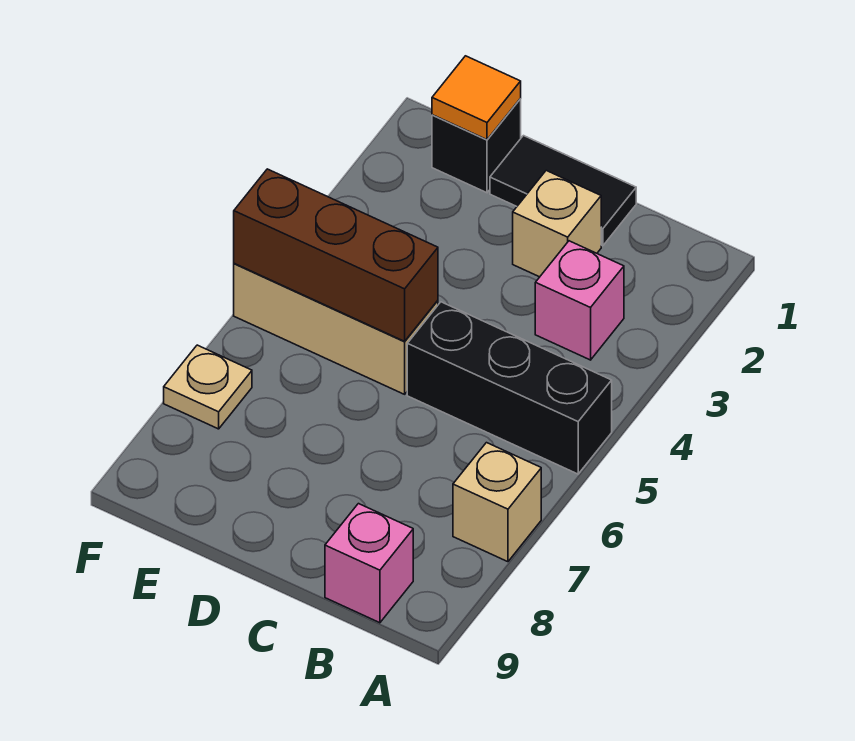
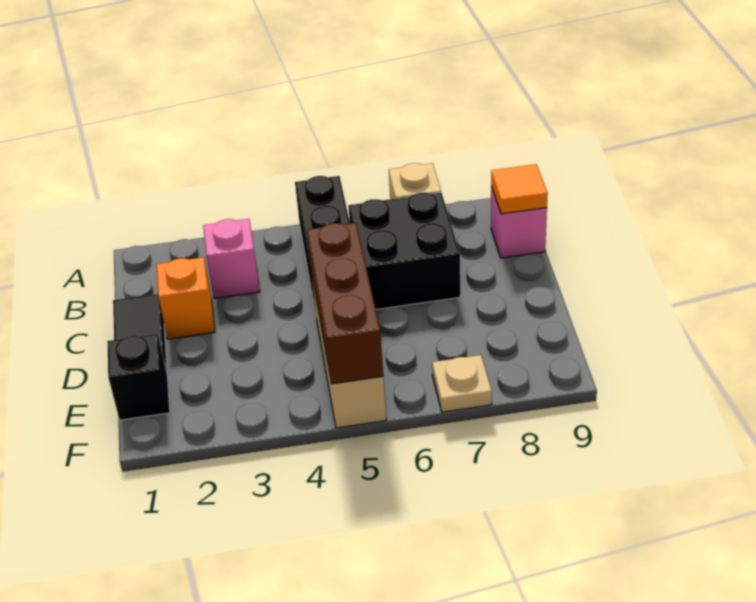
none -> black brick B6:C7 level 1
tan brick C2 level 1 -> orange brick C2 level 1
orange tile E1 level 2 -> orange tile B9 level 2

